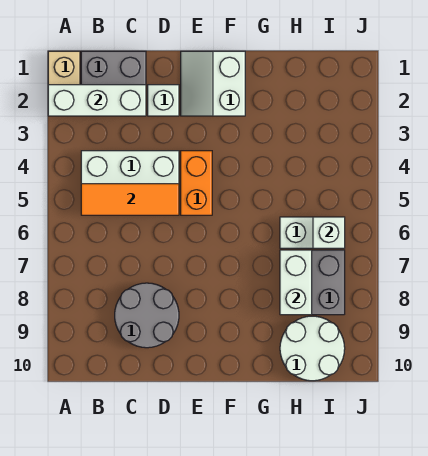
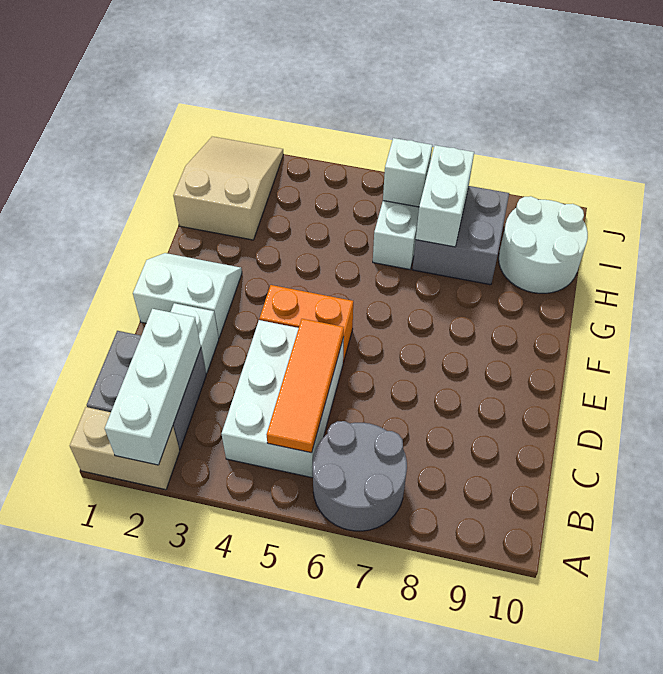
grey round brick C8:D9 level 1 -> grey round brick A6:B7 level 1
white slope E1:F2 level 1 top F -> white slope E1:F2 level 1 top E
none -> tan slope H1:J2 level 1 top H
white brick H7:H8 level 2 -> white brick H7:I7 level 2

